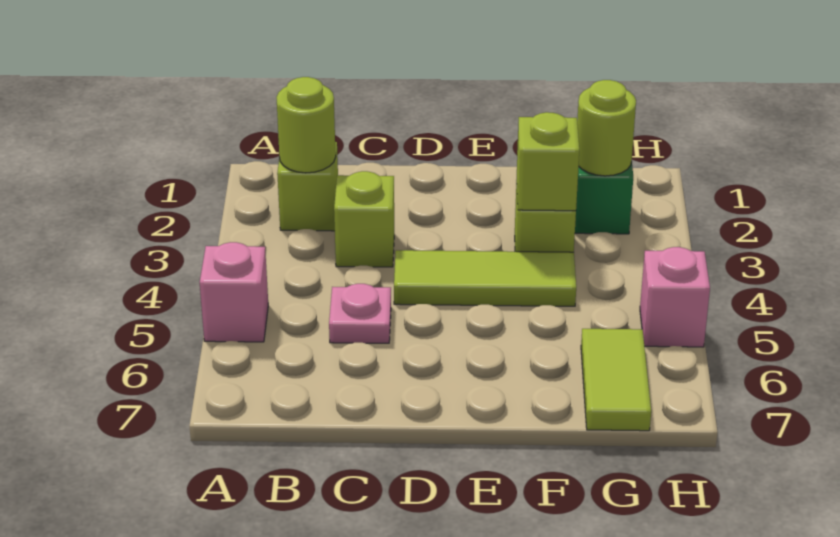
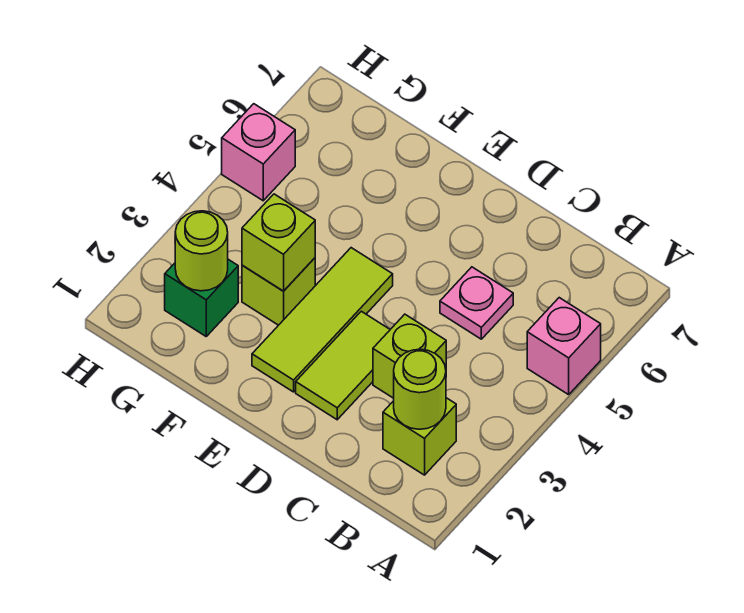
lime tile D4:F4 level 1 -> lime tile E2:E4 level 1
lime tile G6:G7 level 1 -> lime tile D2:D3 level 1

